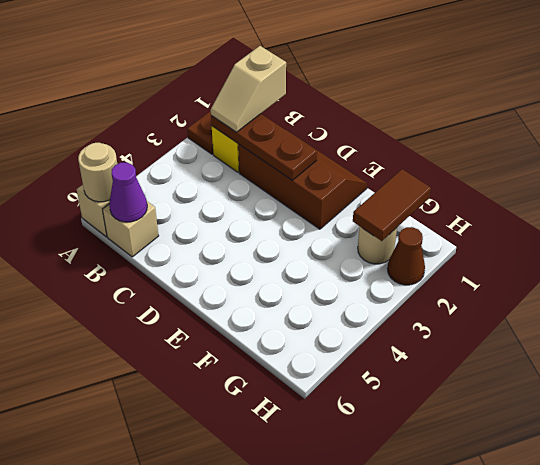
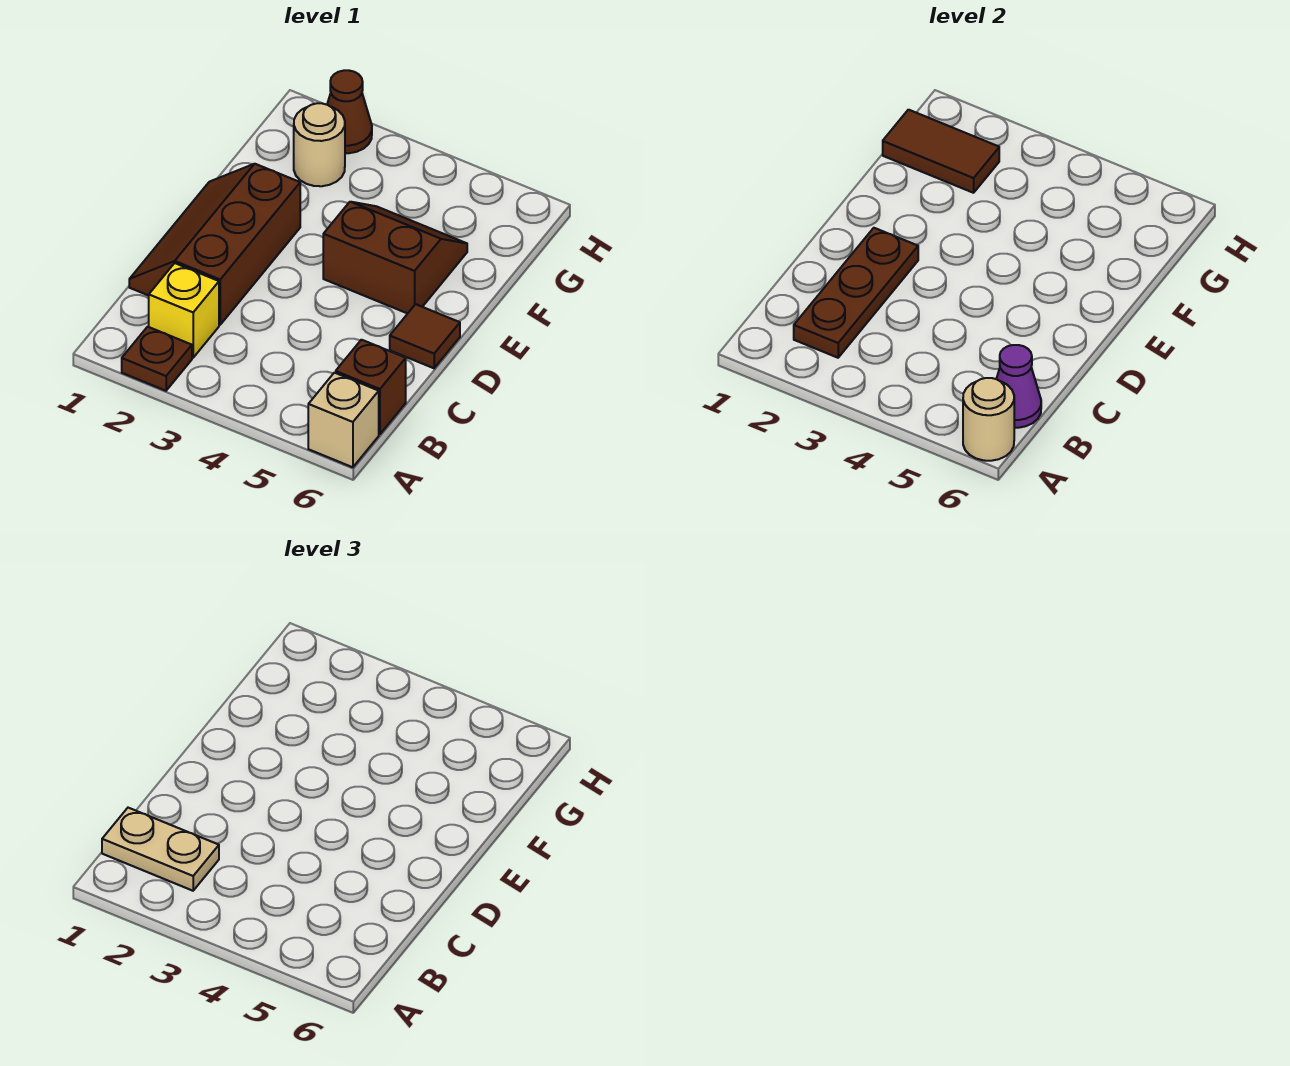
tan slope B1:B2 level 3 top 1 -> tan plate B1:B2 level 3
tan brick B6 level 1 -> brown brick B6 level 1
none -> brown tile D6 level 1
none -> brown slope E4:F5 level 1 top E

